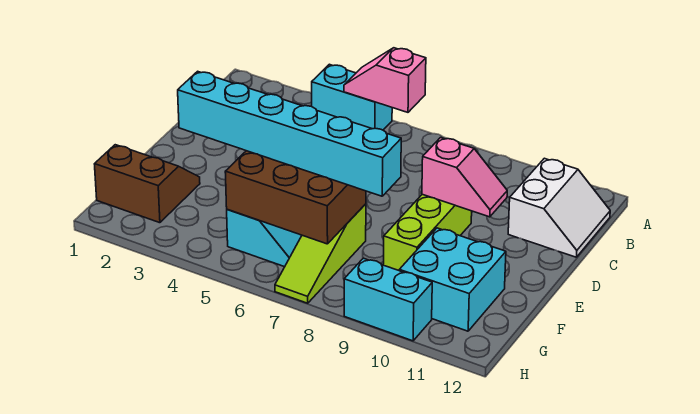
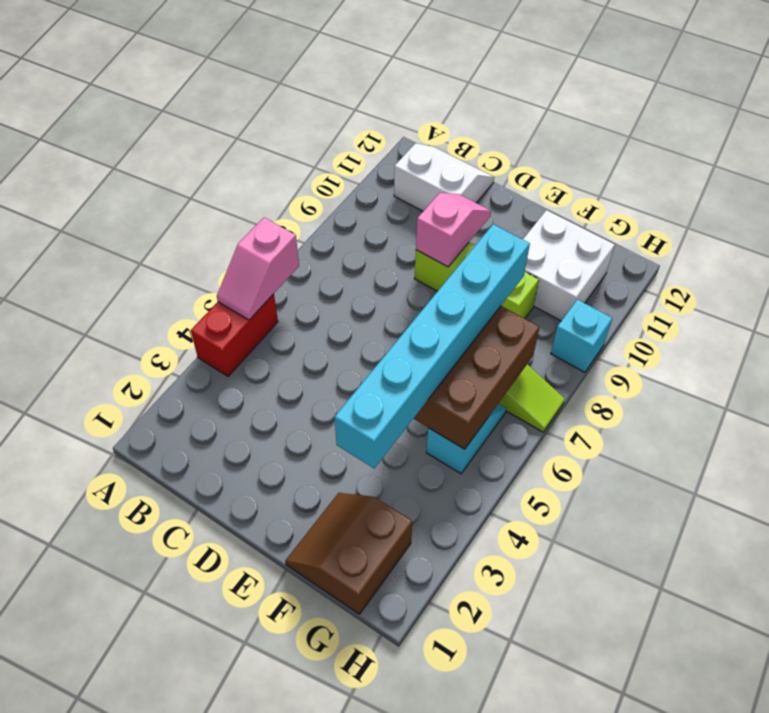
cyan brick A4:A5 level 1 -> red brick A4:A5 level 1
cyan brick F10:G11 level 1 -> white brick F10:G11 level 1
cyan brick H9:H10 level 1 -> cyan brick H9 level 1

